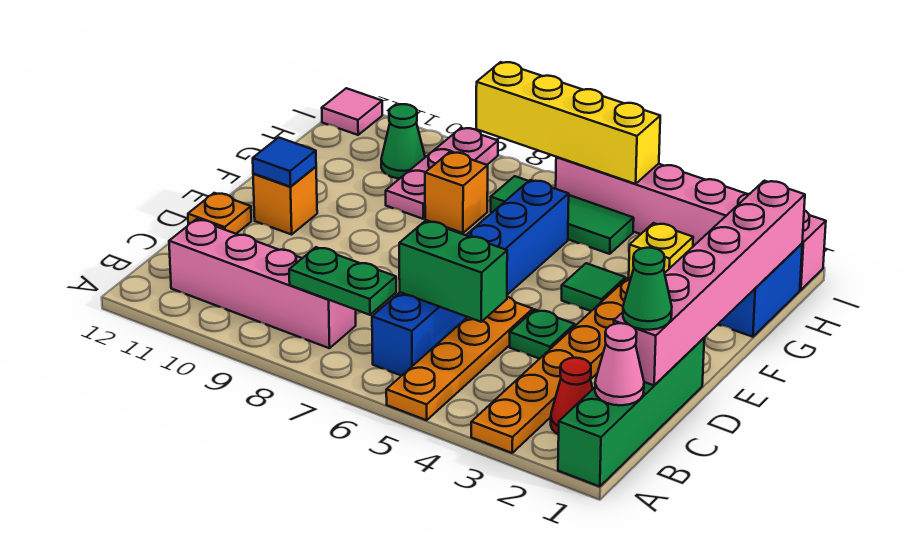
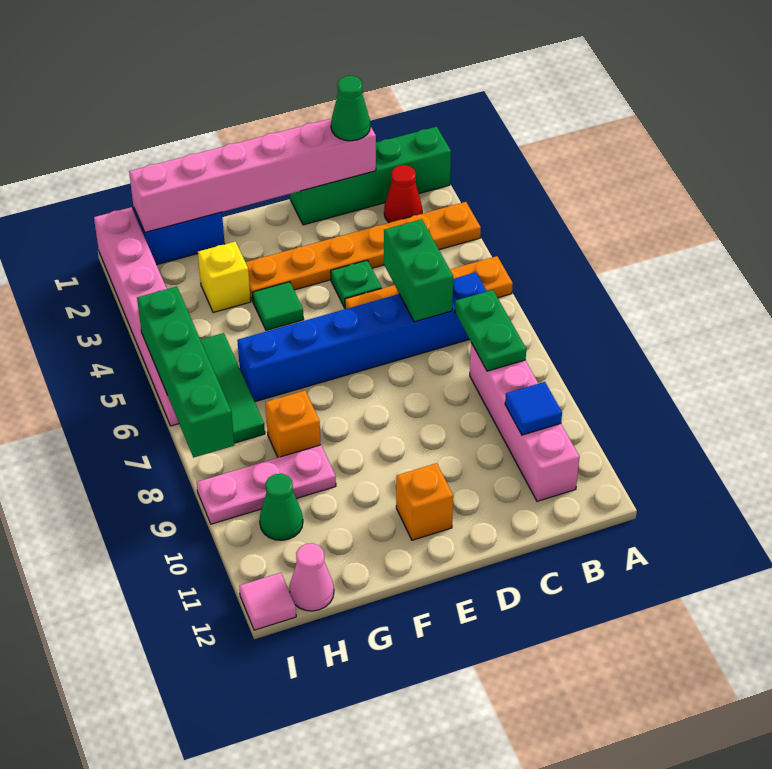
pink cone B1 level 2 -> pink cone H12 level 1
orange plate D12 level 1 -> none
blue tile E11 level 2 -> blue tile B10 level 2
yellow brick I5:I8 level 2 -> green brick I5:I8 level 2

